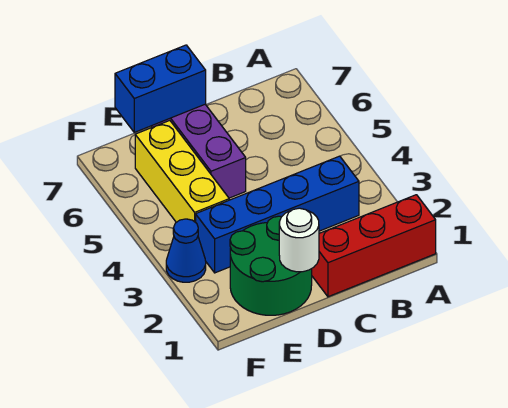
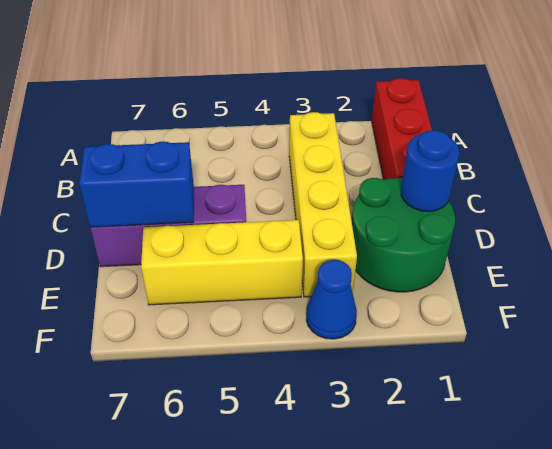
blue brick B3:E3 level 1 -> yellow brick B3:E3 level 1
white round brick D1 level 2 -> blue round brick D1 level 2
blue brick D7:E7 level 2 -> blue brick D6:D7 level 2

